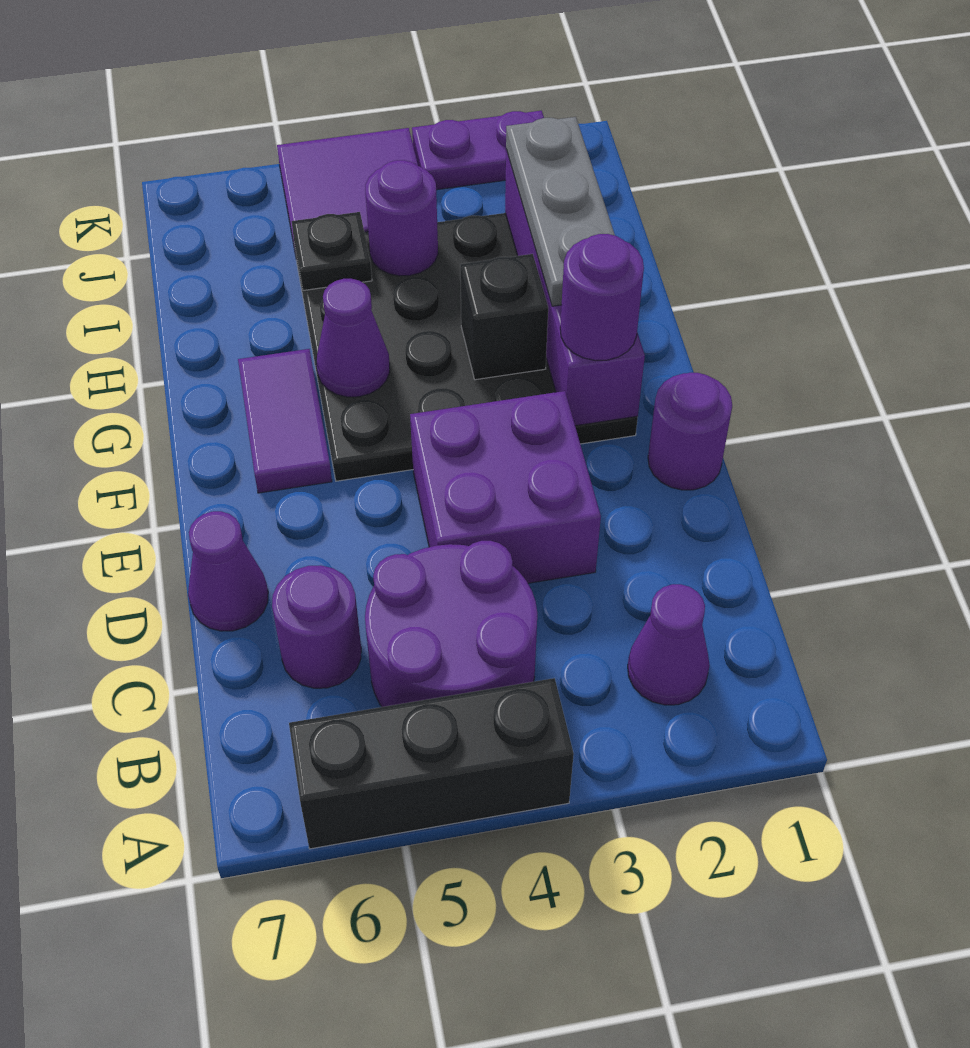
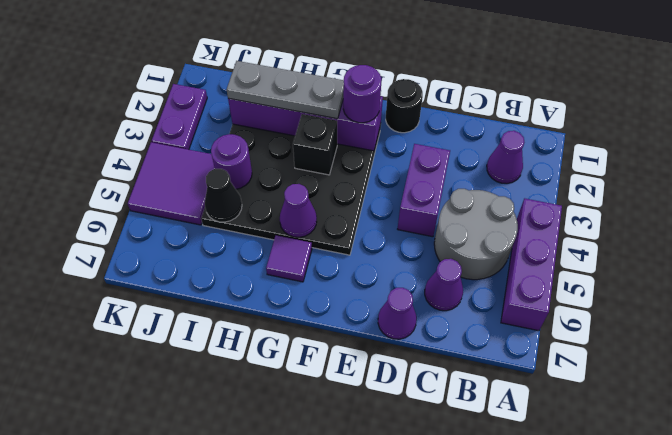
black brick A4:A6 level 1 -> purple brick A4:A6 level 1
purple round brick B4:C5 level 1 -> grey round brick B4:C5 level 1
purple round brick C6 level 1 -> purple cone C6 level 1
purple brick D3:E4 level 1 -> purple brick D3:D4 level 1
purple round brick E1 level 1 -> black round brick E1 level 1
purple tile F6:G6 level 1 -> purple tile G6 level 1
black plate I5 level 2 -> black cone I5 level 2

